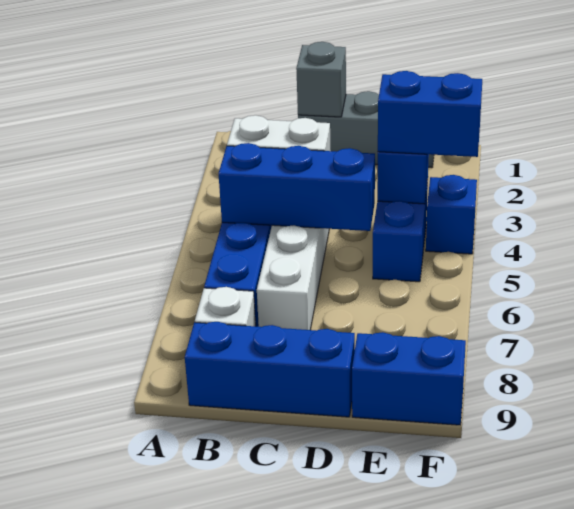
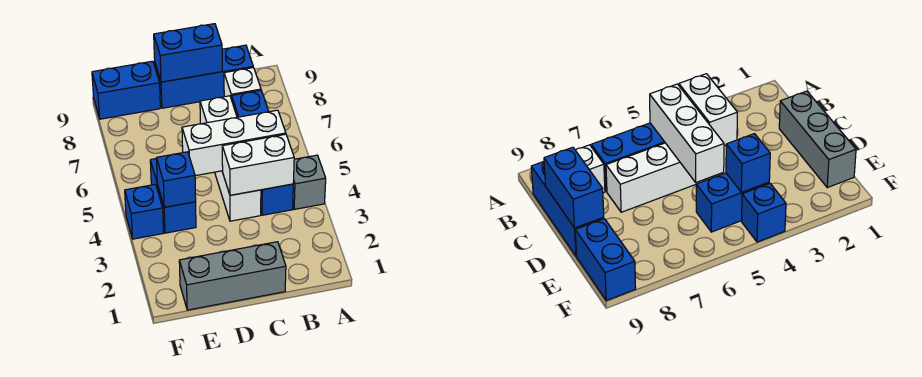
blue brick B5:D5 level 2 -> white brick B5:D5 level 2
grey brick C1 level 2 -> grey brick A4 level 1
blue brick E4:F4 level 3 -> blue brick C9:D9 level 2

